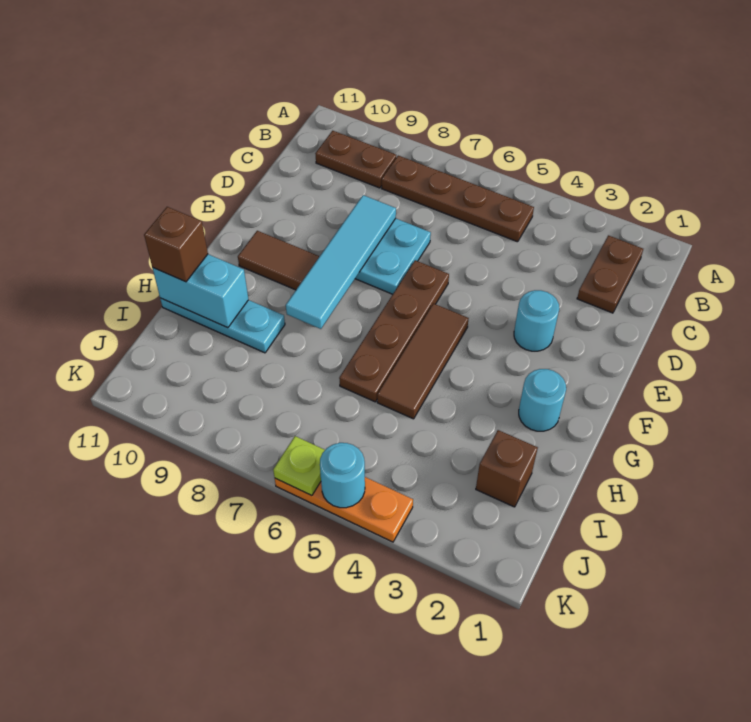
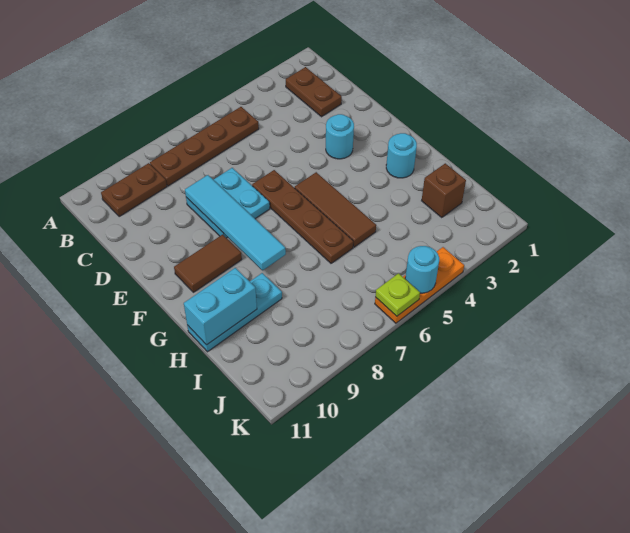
brown brick H11 level 3 -> none

